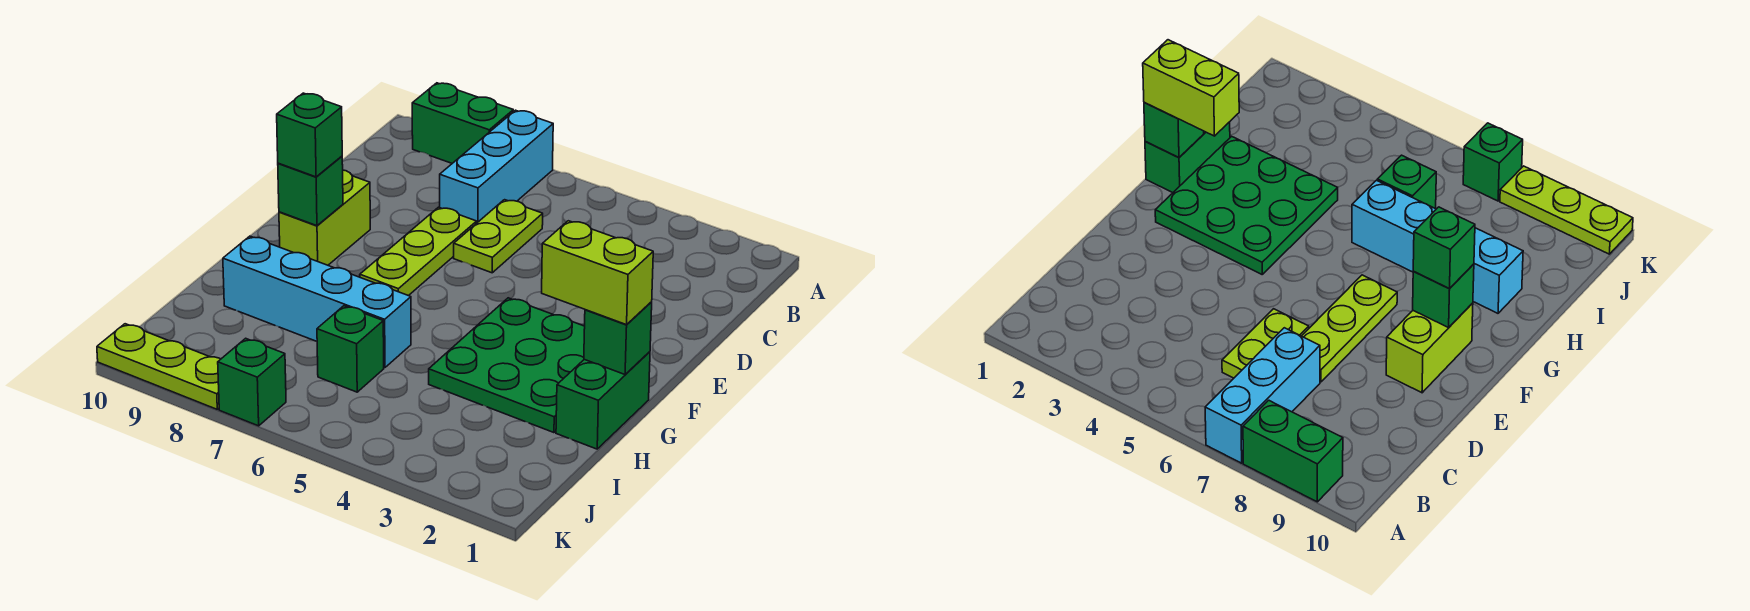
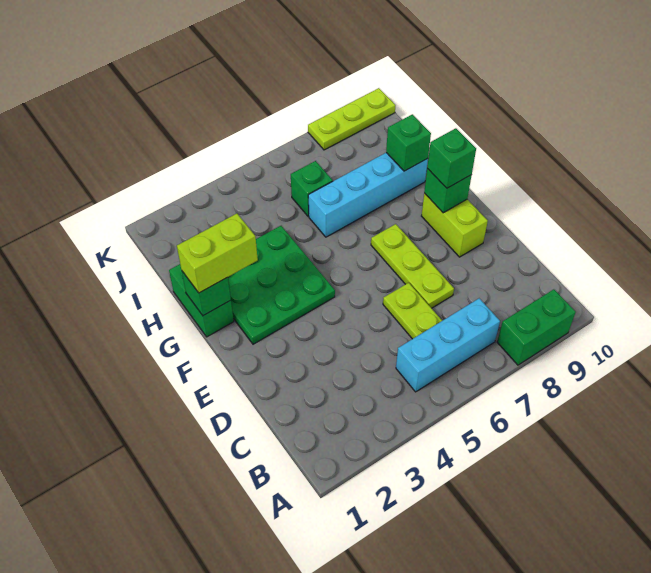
cyan brick A7:C7 level 1 -> cyan brick B5:B7 level 1
green brick K7 level 1 -> green brick H9 level 2

